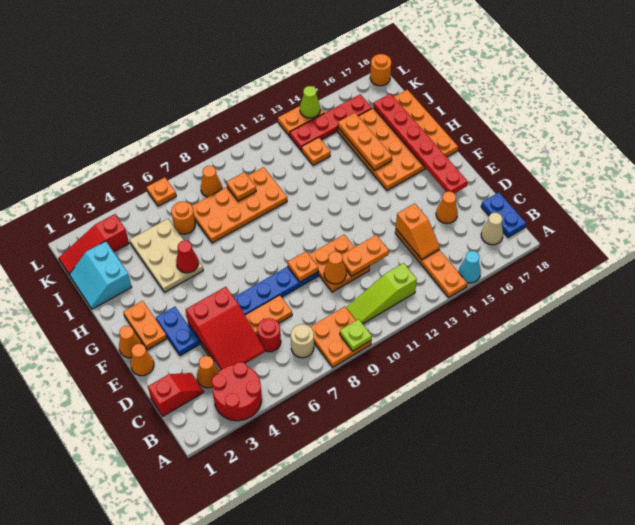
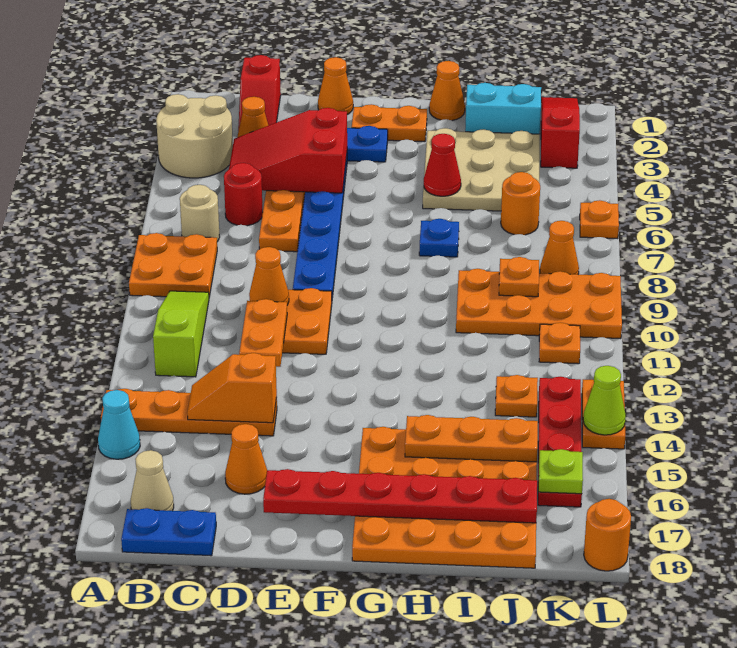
red round brick A3:B4 level 1 -> tan round brick A3:B4 level 1
lime plate A9 level 2 -> lime plate K16 level 2
orange plate E9 level 2 -> orange plate K11 level 1
orange cone F1 level 1 -> orange cone H1 level 1
tan plate H4:J5 level 1 -> tan plate H3:J5 level 1
none -> blue plate H7 level 1
orange plate I7:J10 level 1 -> orange plate I9:L10 level 1

